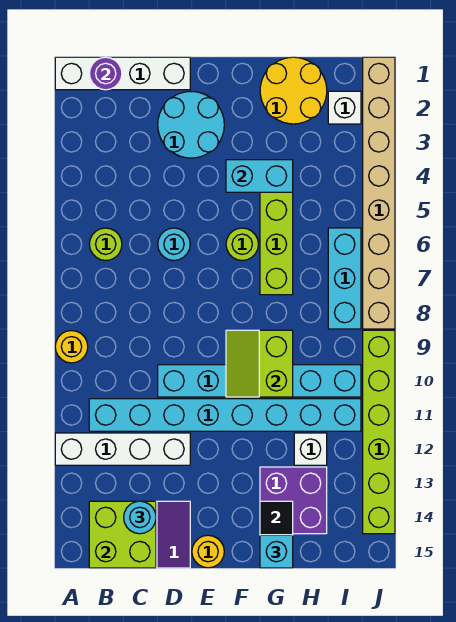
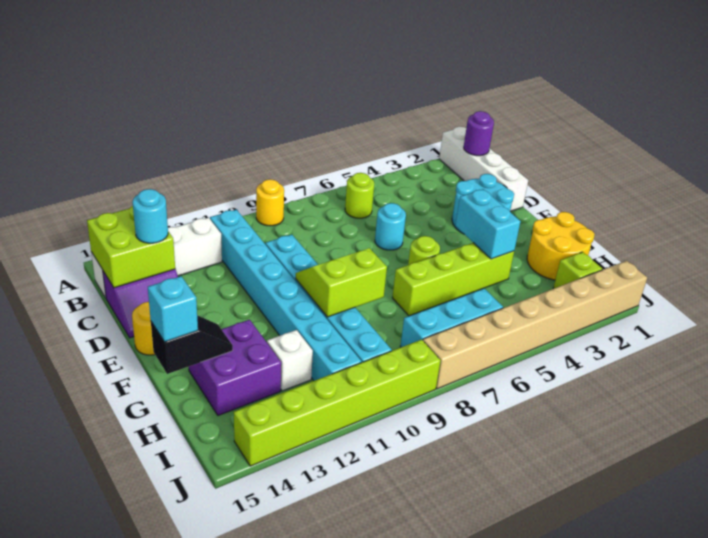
white brick A12:D12 level 1 -> white brick B12:B15 level 1
white brick I2 level 1 -> lime brick I2 level 1

